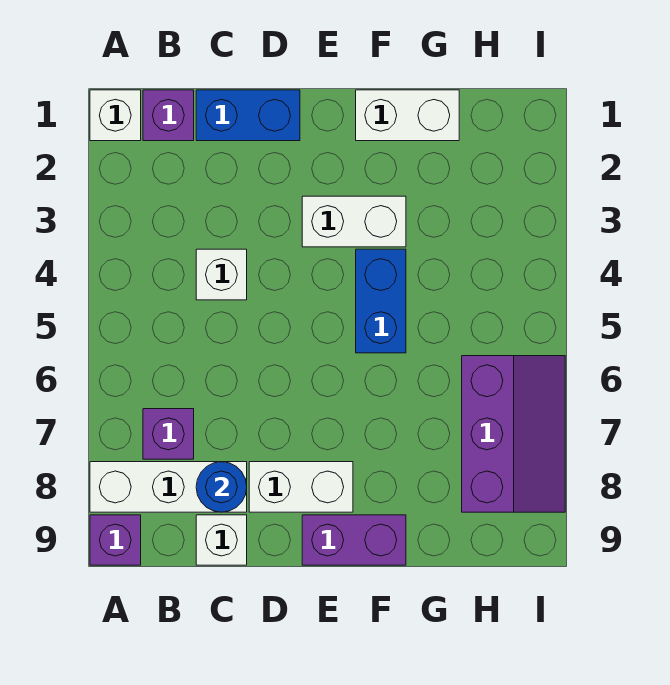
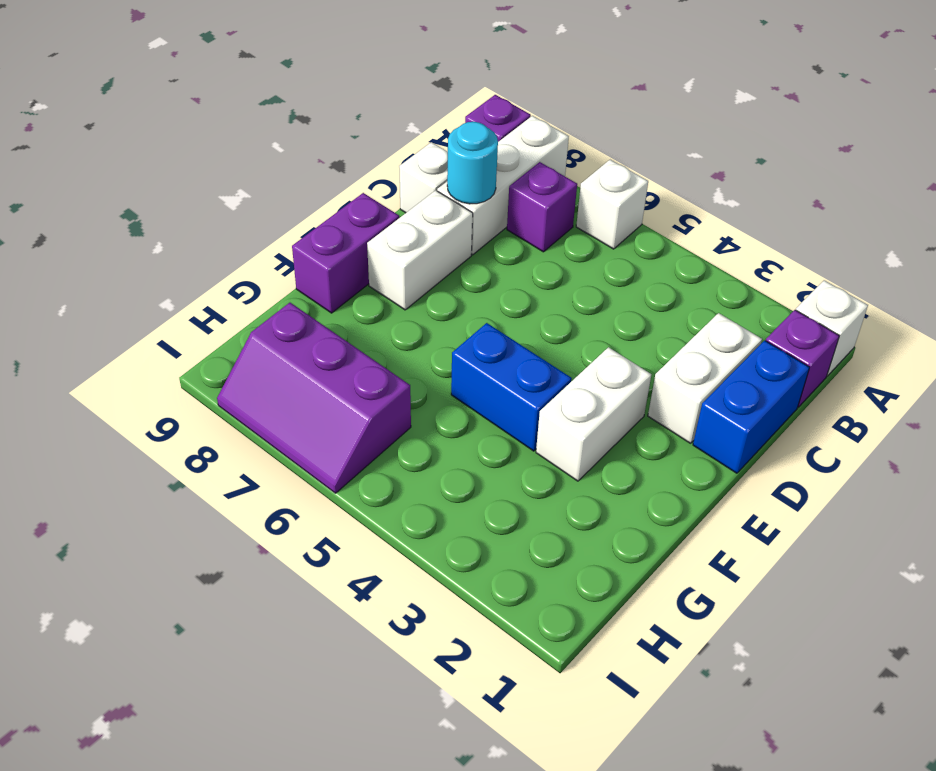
white brick C4 level 1 -> white brick A6 level 1
blue round brick C8 level 2 -> cyan round brick C8 level 2
white brick F1:G1 level 1 -> white brick C2:D2 level 1

